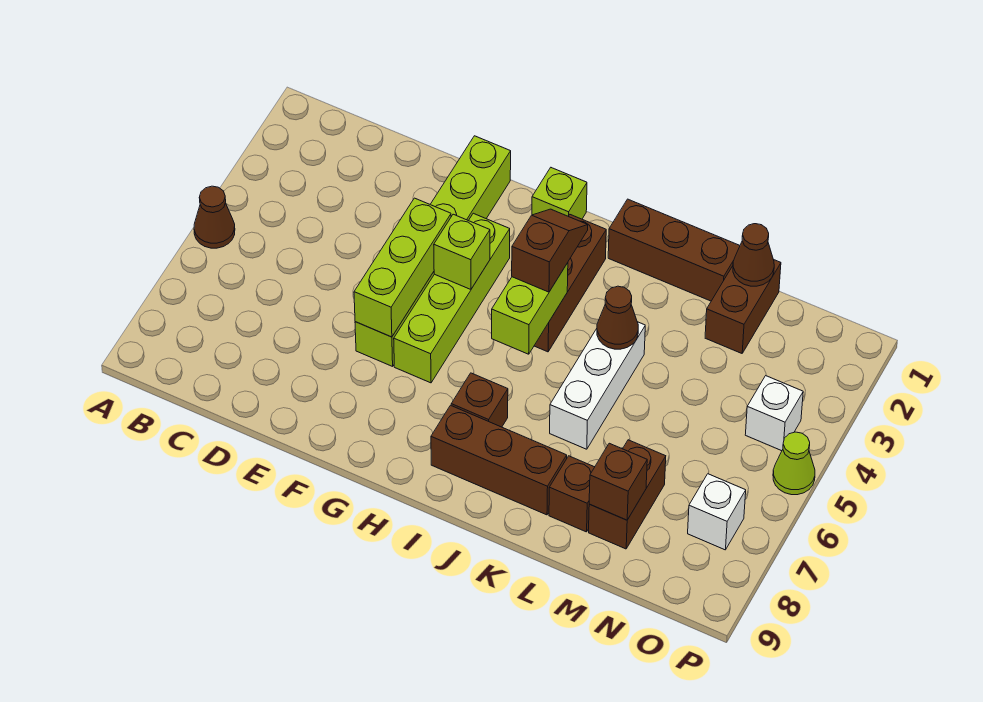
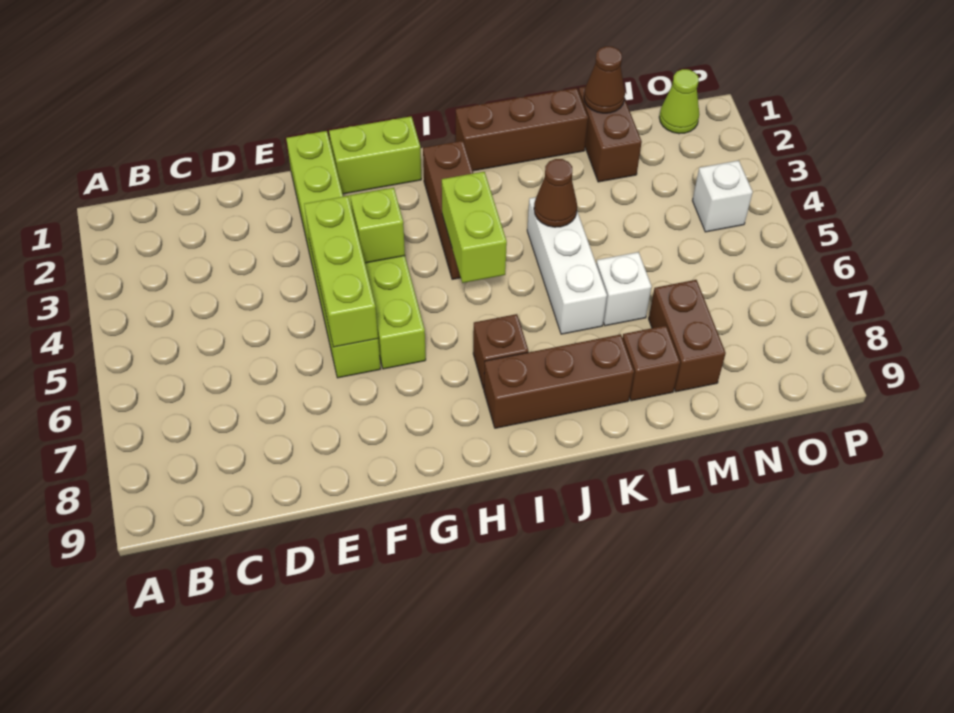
brown cone A5 level 1 -> none
lime brick H1 level 1 -> lime brick G1:H1 level 1
brown slope I3:I4 level 3 top 4 -> none
brown brick M8 level 2 -> none
white brick O7 level 1 -> white brick L6 level 1
lime cone P5 level 1 -> lime cone O1 level 1

